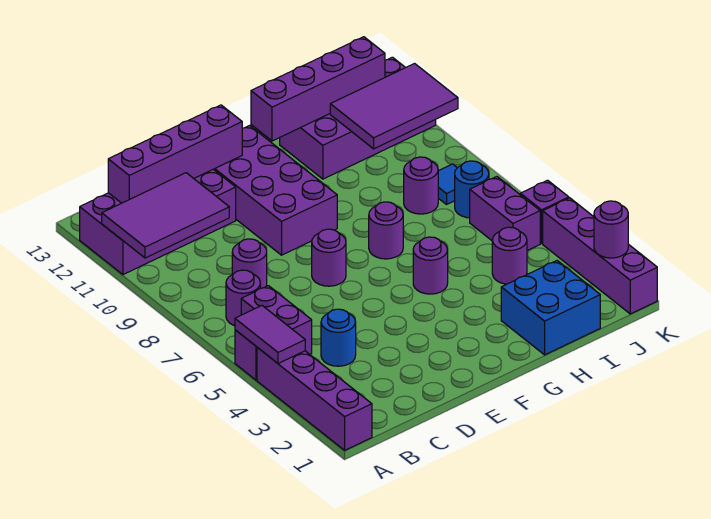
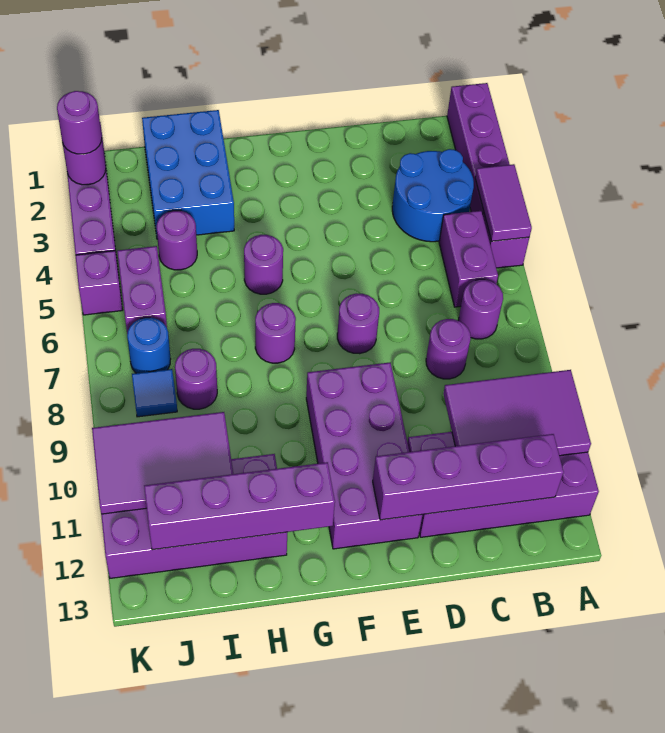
blue round brick C4 level 1 -> blue round brick B3:C4 level 1
blue brick H1:I2 level 1 -> blue brick H1:I3 level 1
none -> purple round brick K2 level 3

